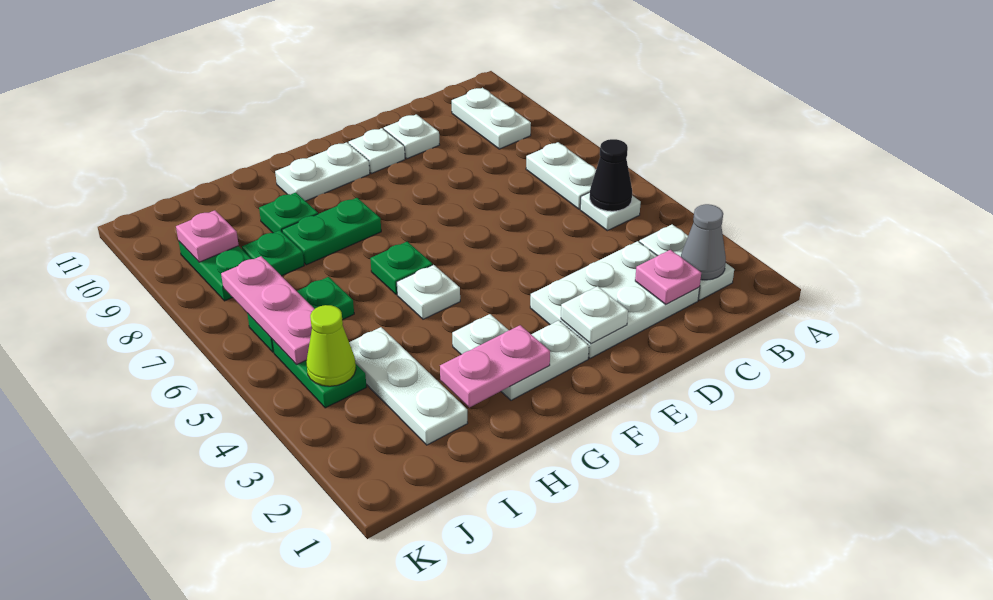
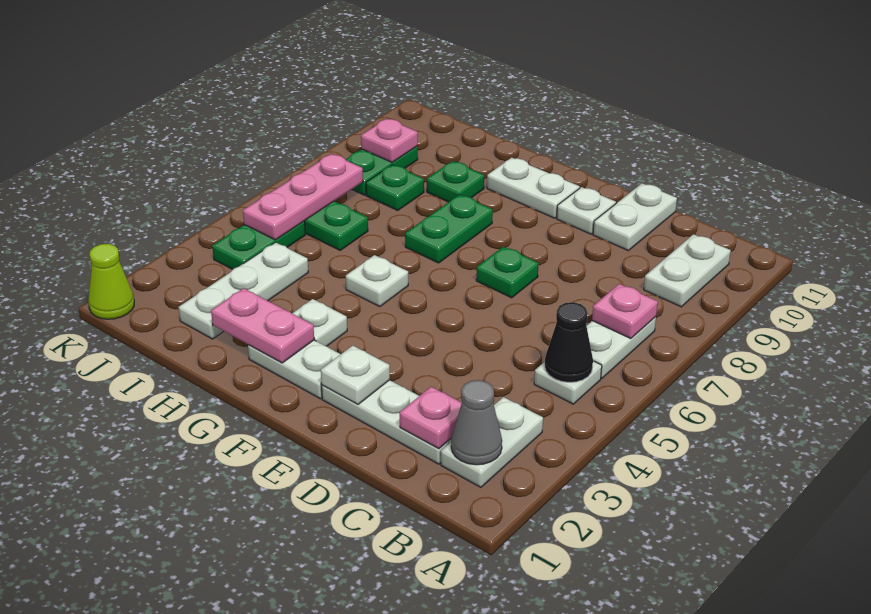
none -> pink plate B7 level 2
white plate C2:E3 level 1 -> white plate C2:E2 level 1
white plate D10 level 1 -> white plate D10:D11 level 1
green plate G6 level 1 -> green plate E7 level 1
green plate G8:H8 level 1 -> green plate G7:G8 level 1
lime cone J4 level 2 -> lime cone K1 level 1

